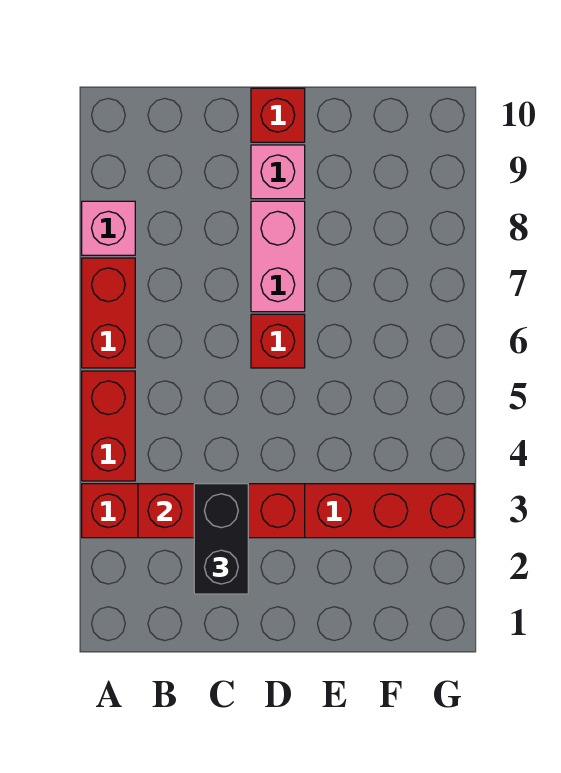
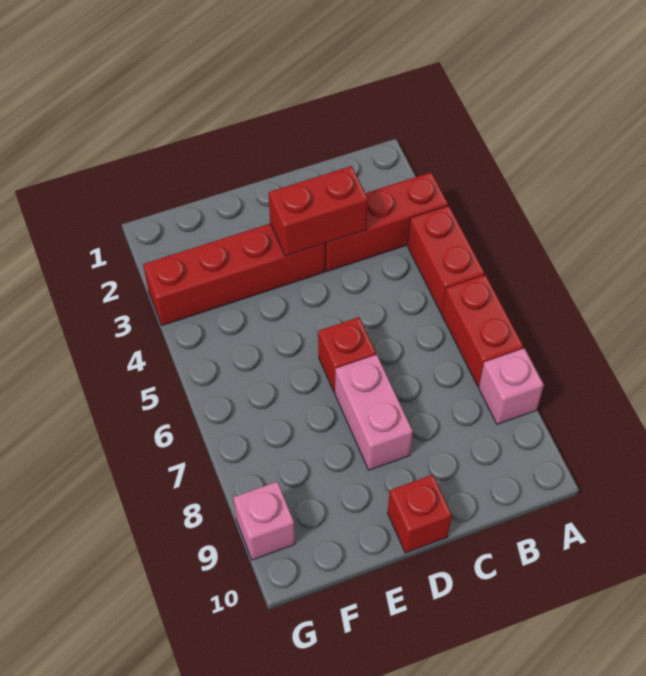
red brick B3:D3 level 2 -> red brick C3:D3 level 2
black brick C2:C3 level 3 -> none
pink brick D9 level 1 -> pink brick G9 level 1

